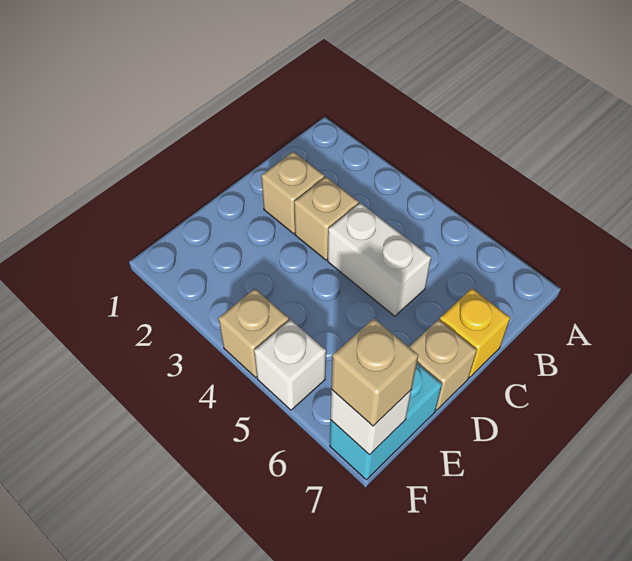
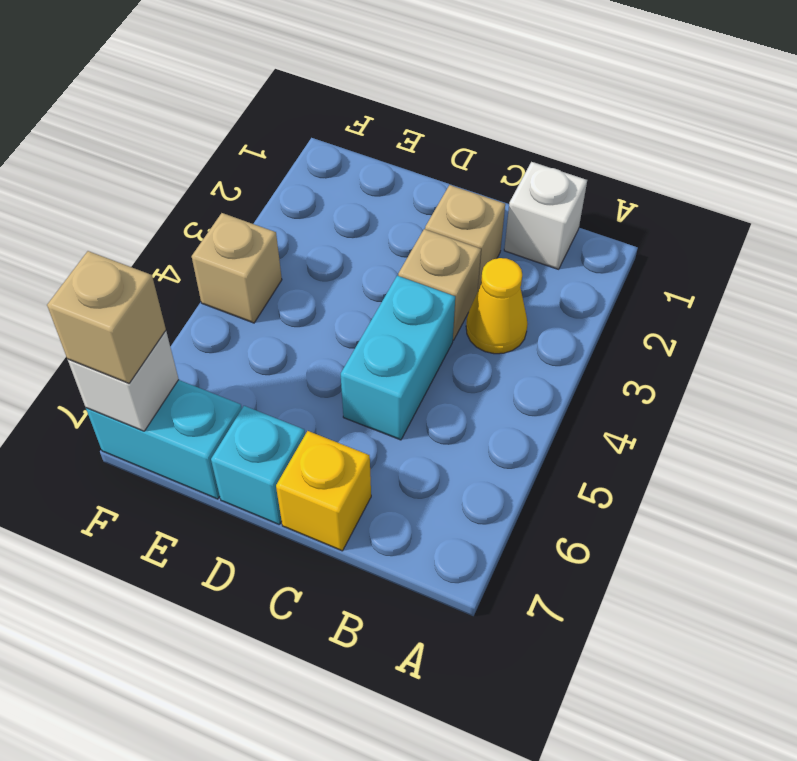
none -> yellow cone B3 level 1
white brick C4:C5 level 1 -> cyan brick C4:C5 level 1
tan brick D7 level 1 -> cyan brick D7 level 1
white brick F5 level 1 -> white brick B1 level 1

